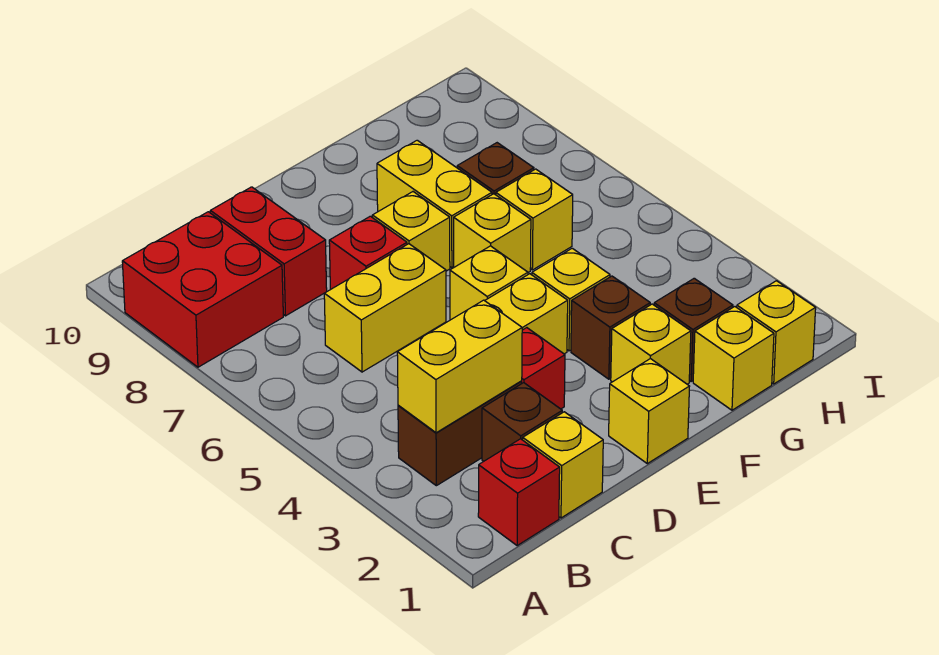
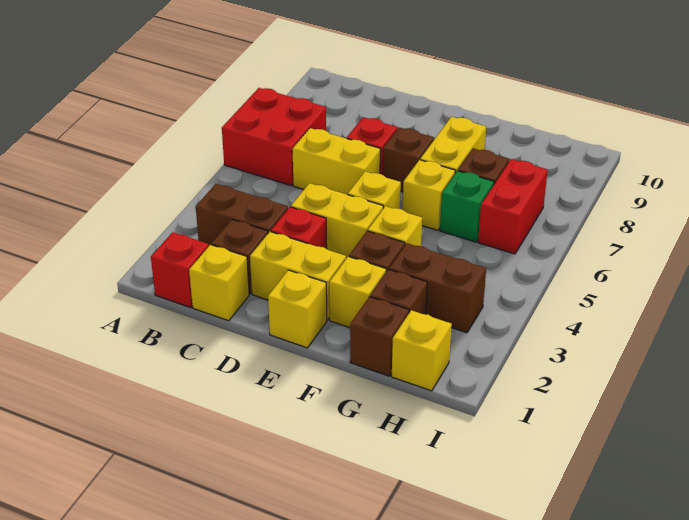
red brick A8:B9 level 1 -> red brick A6:B7 level 1
yellow brick B3:C3 level 2 -> yellow brick D2:E2 level 1
red brick C8:C9 level 1 -> red brick H6:H7 level 1
yellow brick E7 level 1 -> brown brick E7 level 1
yellow brick G1 level 1 -> brown brick G1 level 1
none -> brown brick G3:H3 level 1
yellow brick G6 level 1 -> green brick G6 level 1

